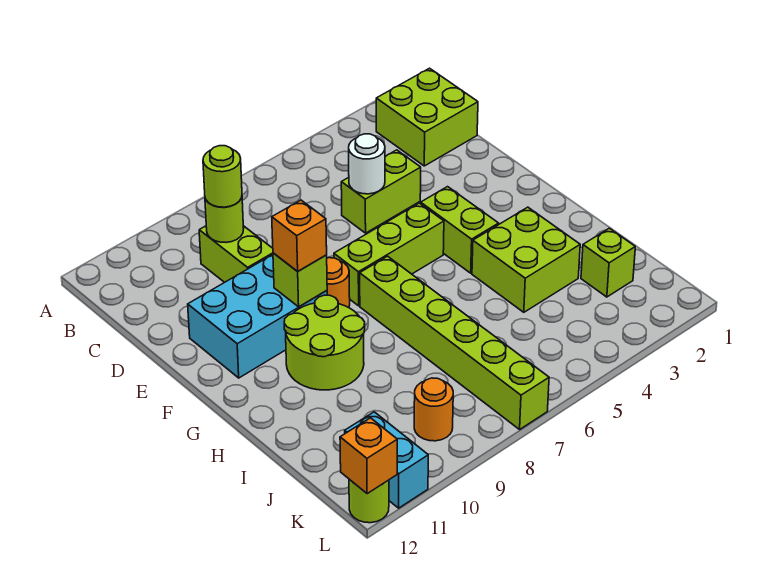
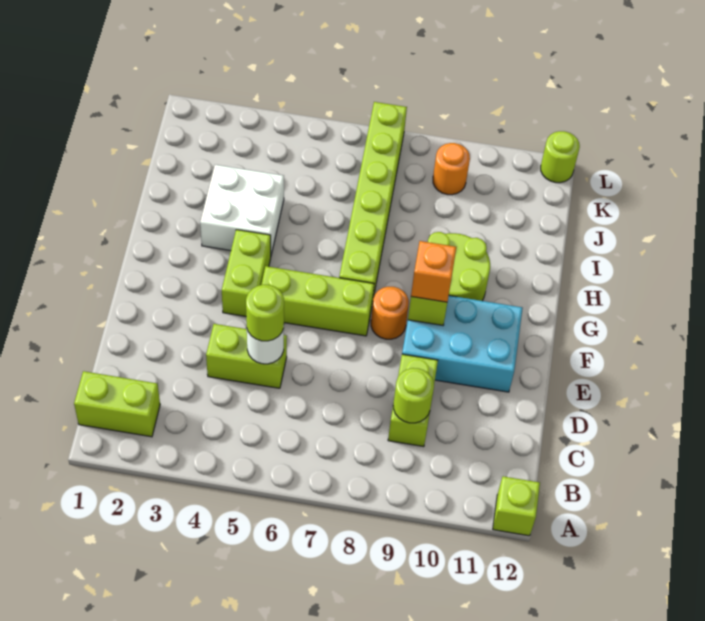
lime brick B1:C2 level 1 -> lime brick B1:B2 level 1
lime round brick C9 level 3 -> lime round brick D5 level 3
lime brick H3:I4 level 1 -> white brick H3:I4 level 1
lime brick J2 level 1 -> lime brick A12 level 1
cyan brick K11:L11 level 1 -> none
orange brick L12 level 2 -> none

